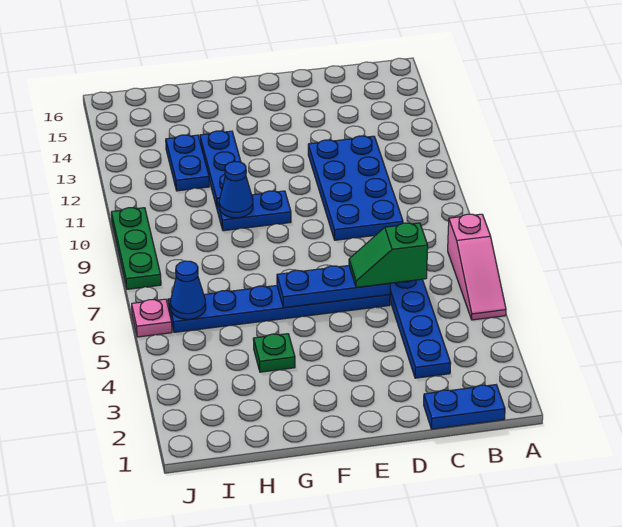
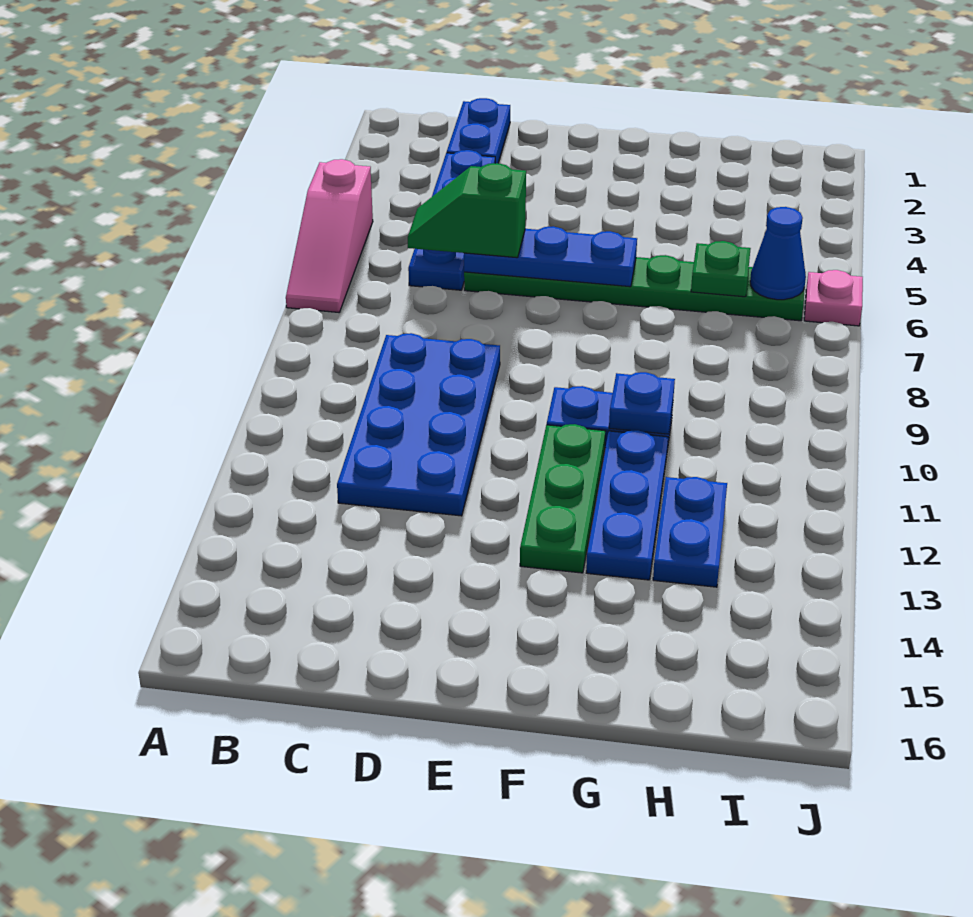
pink slope A5:A7 level 1 top 7 -> pink slope A5:A7 level 1 top 5
blue plate B1:C1 level 1 -> blue plate C1:C2 level 1
green slope C6:D6 level 3 top C -> green slope C6:D6 level 3 top D
blue plate D6:I6 level 1 -> green plate D6:I6 level 1
green plate G4 level 1 -> green plate H6 level 2
blue cone G10 level 2 -> blue plate G10 level 2
green plate J8:J10 level 1 -> green plate F11:F13 level 1

